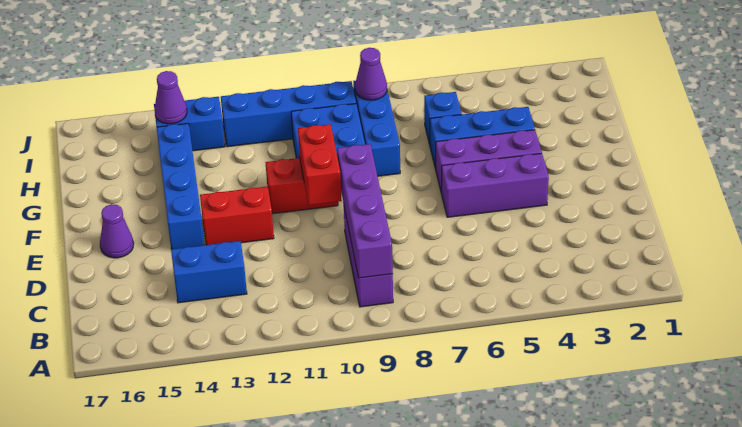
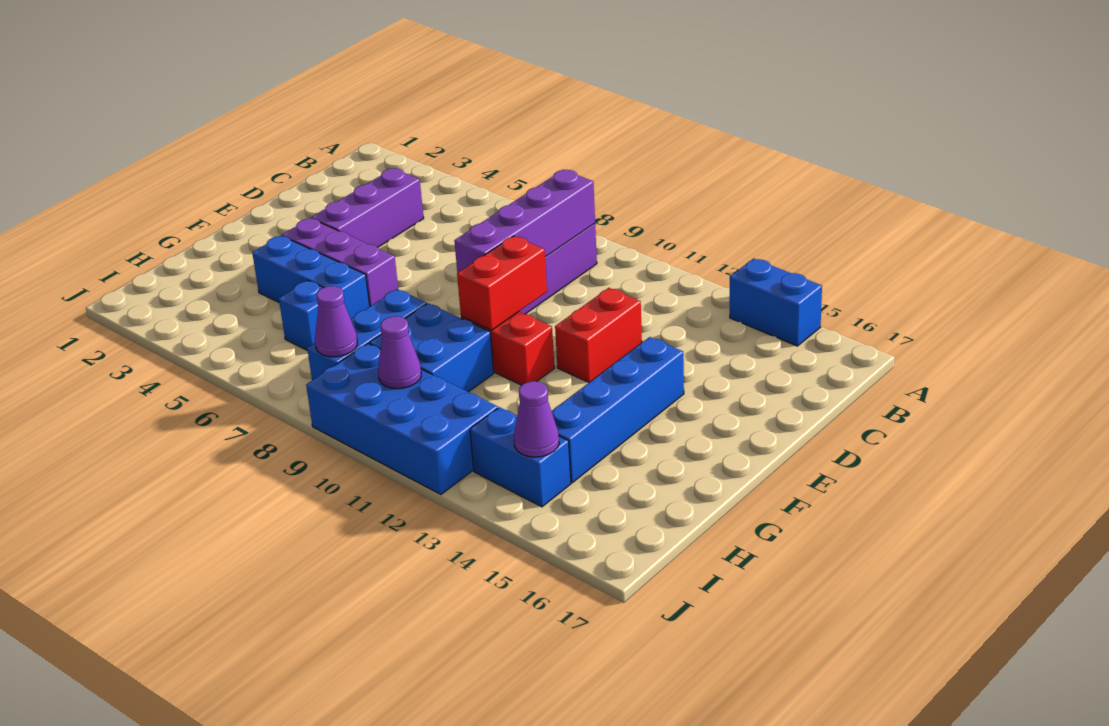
blue brick C13:C14 level 1 -> blue brick A14:A15 level 1
purple brick E4:E6 level 1 -> purple brick C4:E4 level 1
red brick E12:E13 level 1 -> red brick D12:E12 level 1
purple cone E16 level 1 -> purple cone I10 level 2
blue brick I9:I12 level 1 -> blue brick I9:J12 level 1

